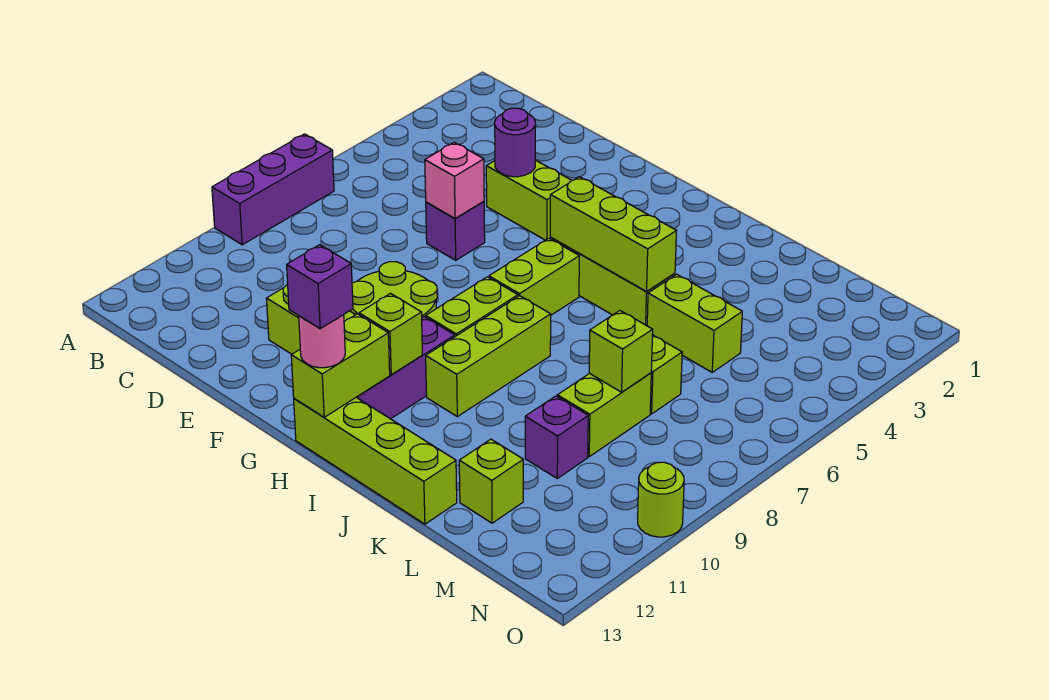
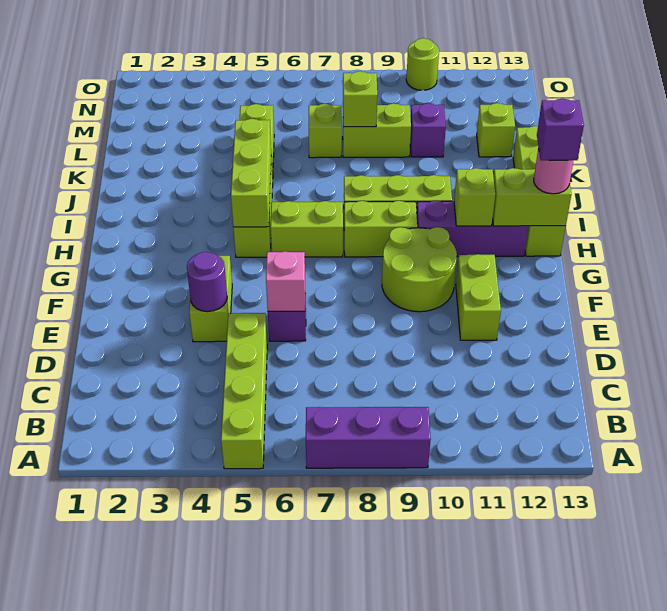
none -> lime brick A5:D5 level 1

